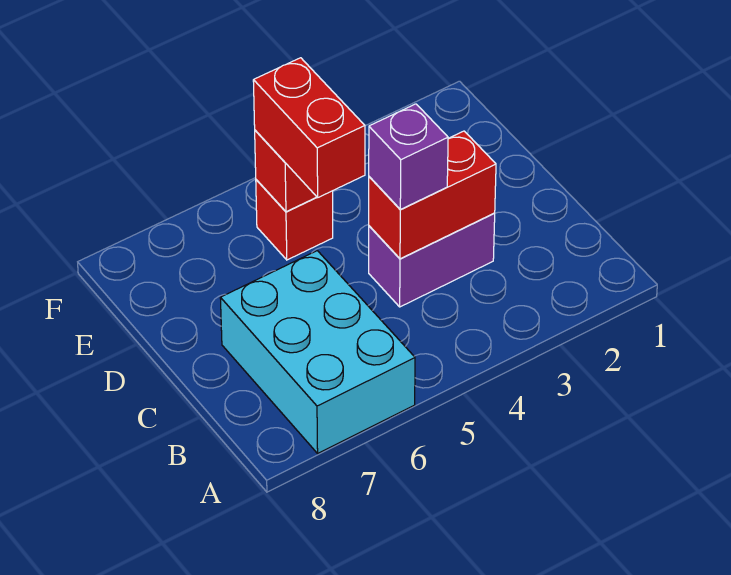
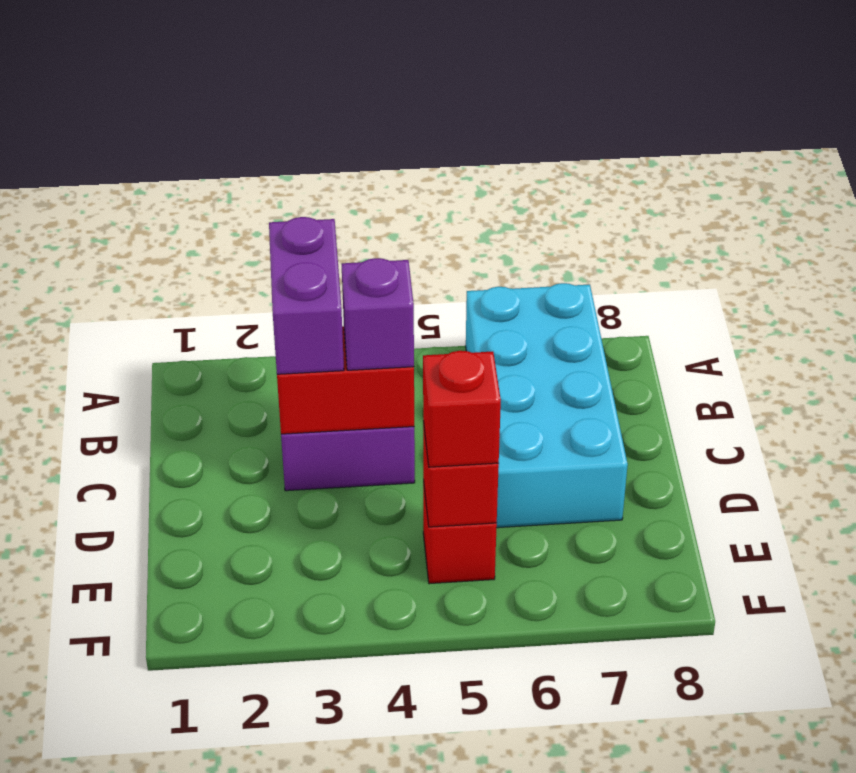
cyan brick A6:C7 level 1 -> cyan brick A6:D7 level 1
none -> purple brick B3:C3 level 3
red brick D5:E5 level 3 -> red brick E5 level 3

